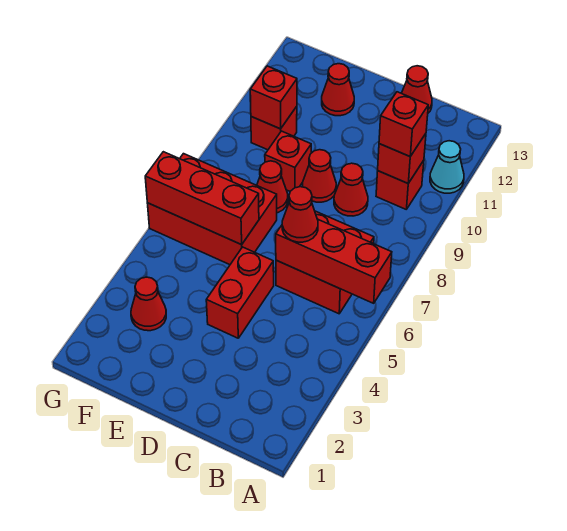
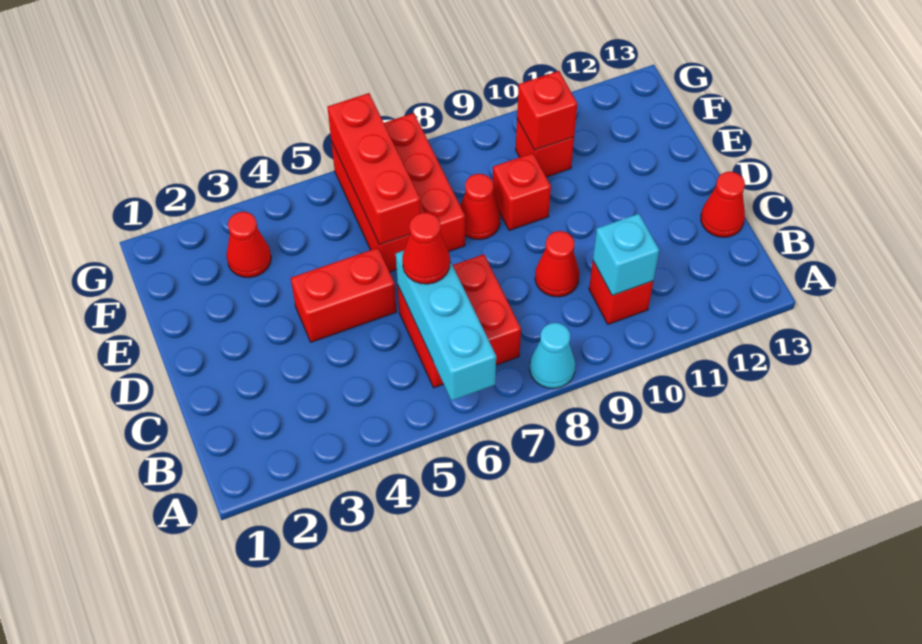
red brick A6:C6 level 2 -> cyan brick A6:C6 level 2
cyan cone A11 level 1 -> cyan cone A8 level 1
red brick B10 level 2 -> cyan brick B10 level 2
red brick B10 level 3 -> none
red cone D9 level 1 -> none
red cone E12 level 1 -> none

